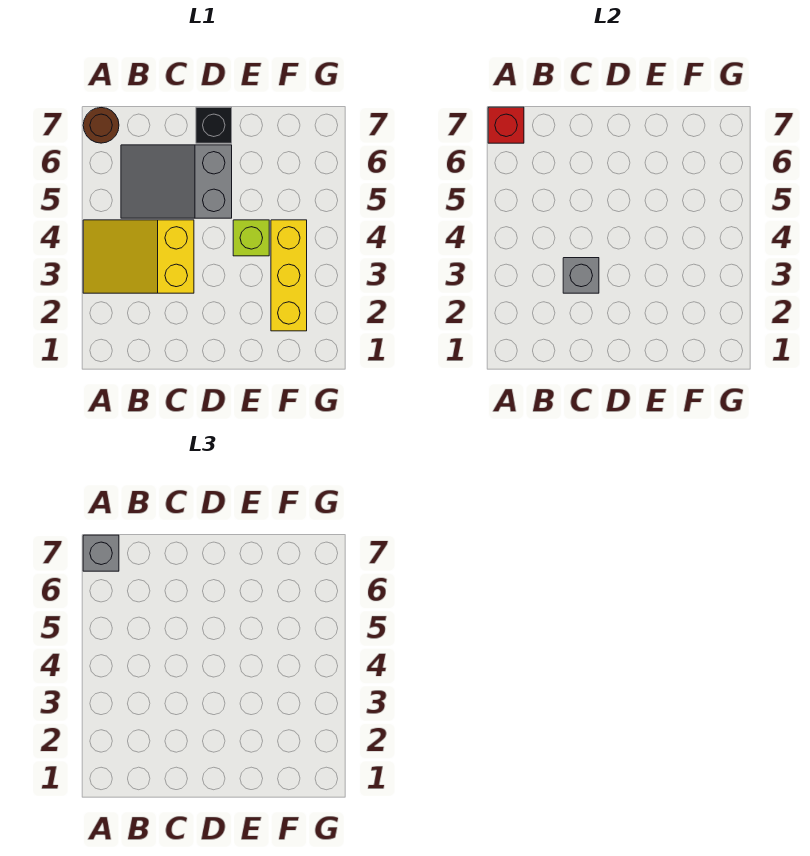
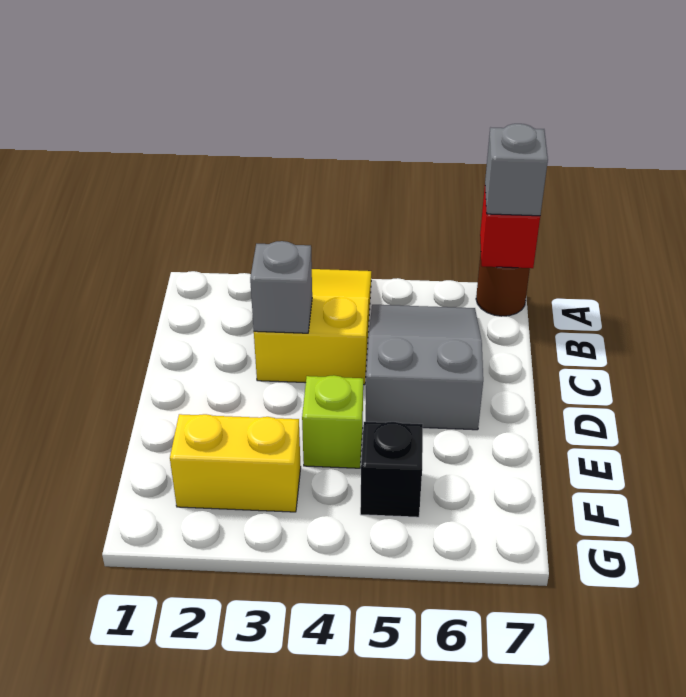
black brick D7 level 1 -> black brick F5 level 1
yellow brick F2:F4 level 1 -> yellow brick F2:F3 level 1

